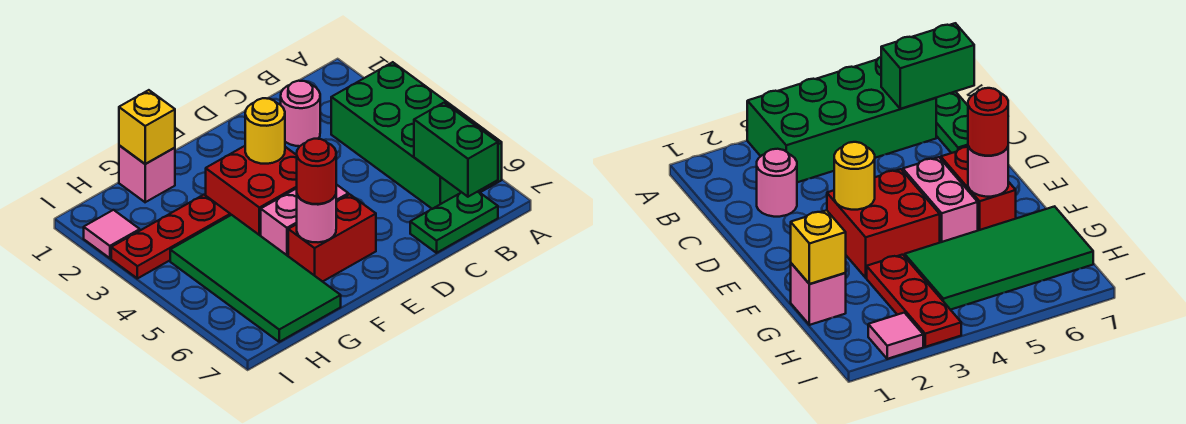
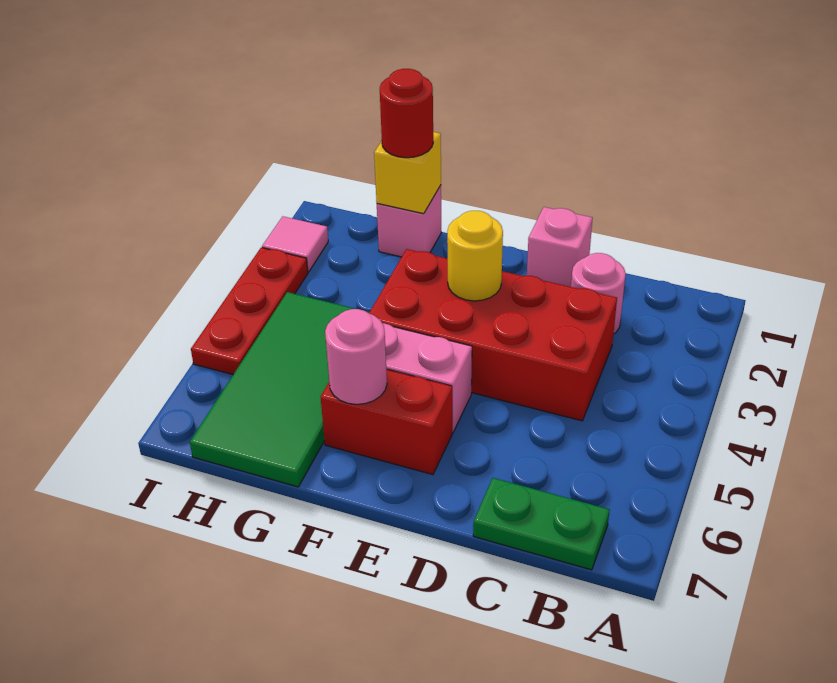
green brick A3:B6 level 1 -> none
green brick B6:B7 level 2 -> none
none -> pink brick D1 level 1
red brick E3:F4 level 1 -> red brick C3:F4 level 1
red round brick F6 level 3 -> red round brick G1 level 3
red plate G3:I3 level 1 -> red plate I3:I5 level 1

